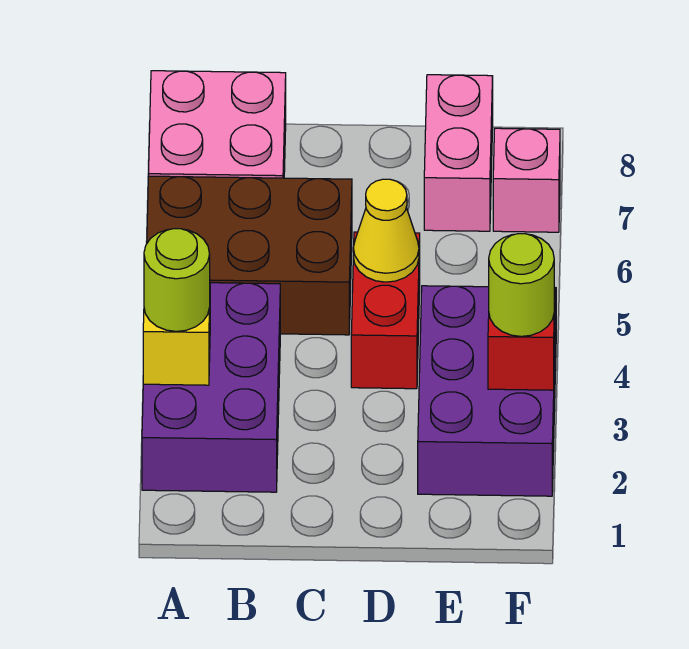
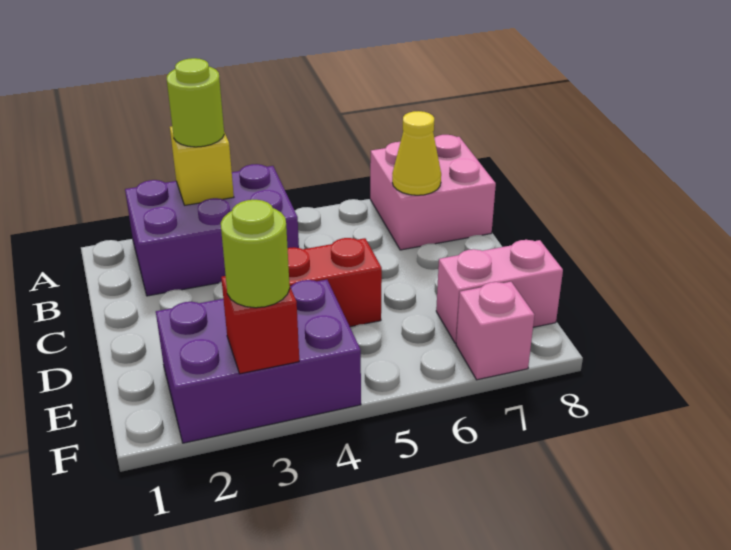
brown brick A5:C6 level 1 -> none
yellow cone D5 level 2 -> yellow cone B7 level 2

